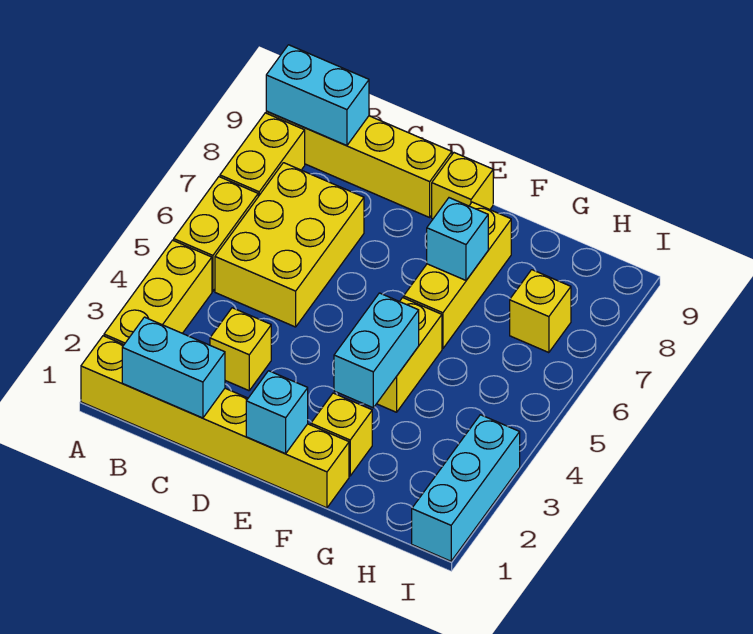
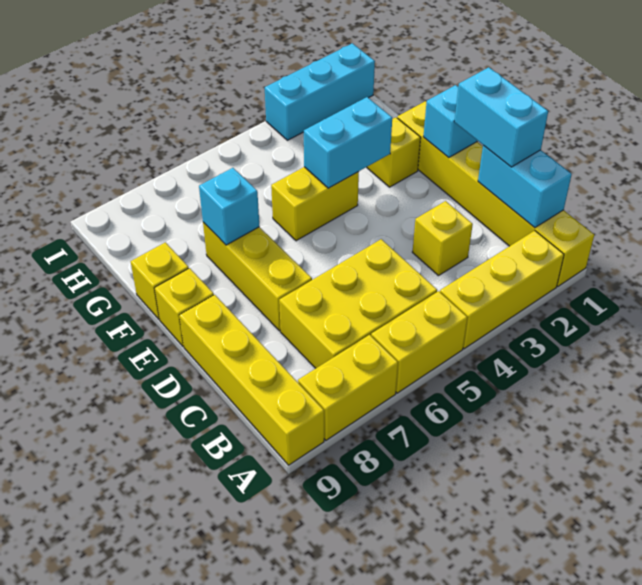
cyan brick A9:B9 level 2 -> cyan brick C1:D1 level 3
yellow brick F6:F8 level 1 -> yellow brick D7:F7 level 1
yellow brick H7 level 1 -> yellow brick F9 level 1

